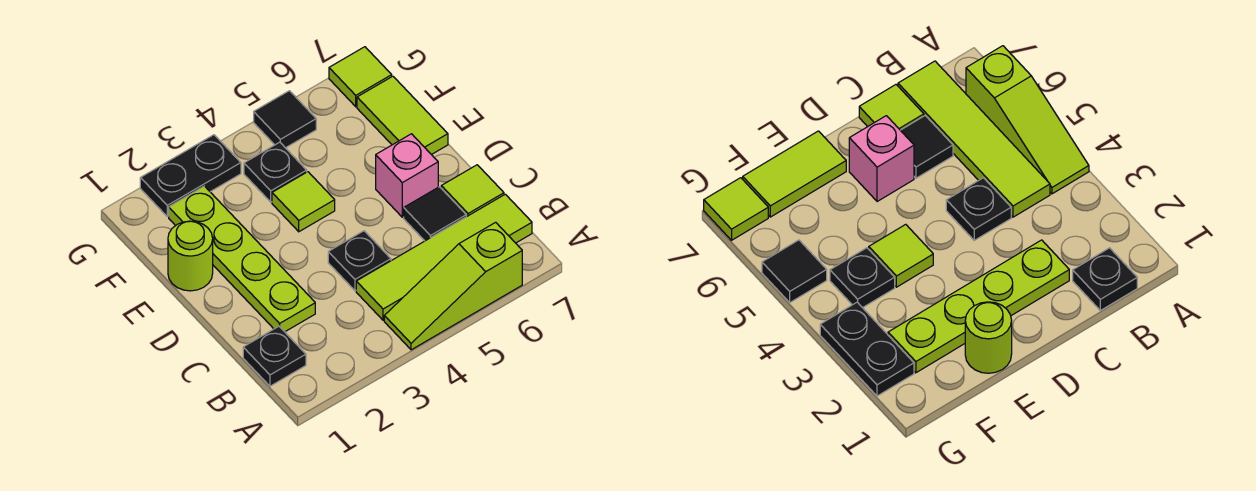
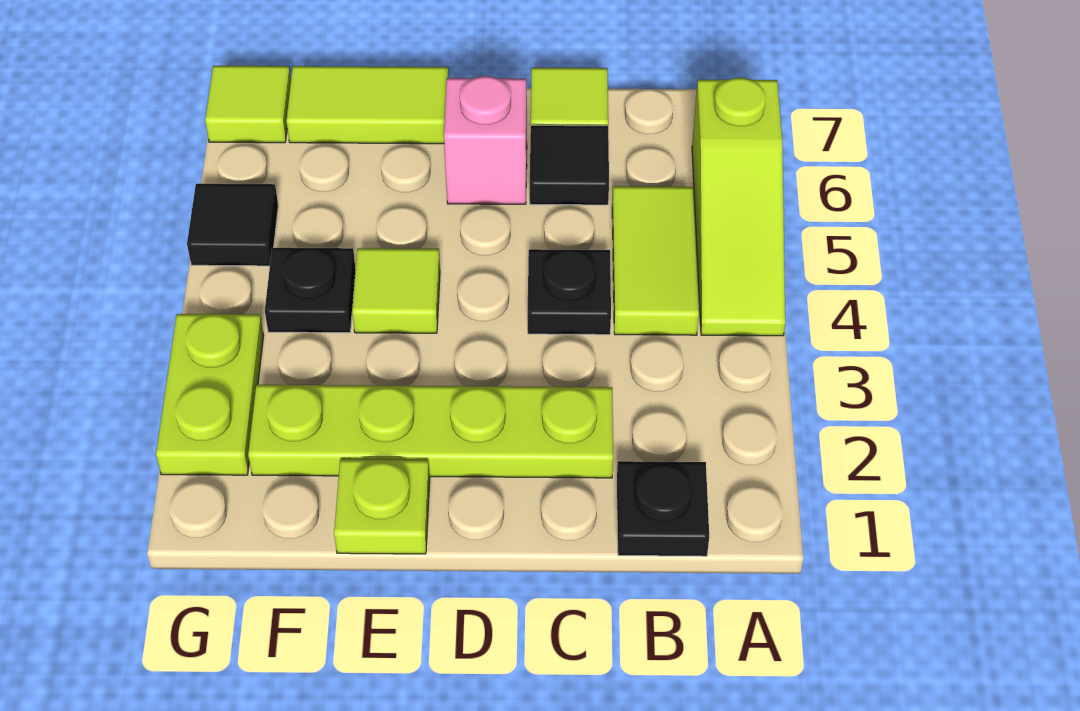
lime tile B4:B7 level 1 -> lime tile B4:B5 level 1
lime round brick E1 level 1 -> lime plate E1 level 1
black plate G2:G3 level 1 -> lime plate G2:G3 level 1

